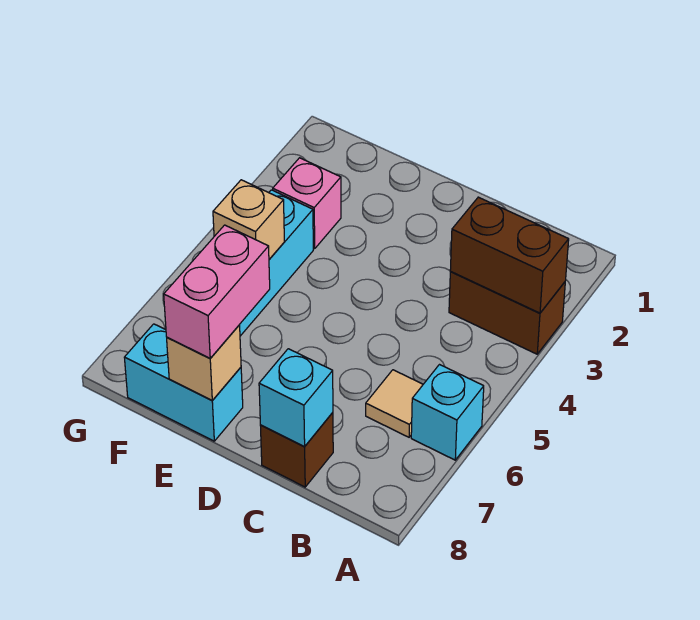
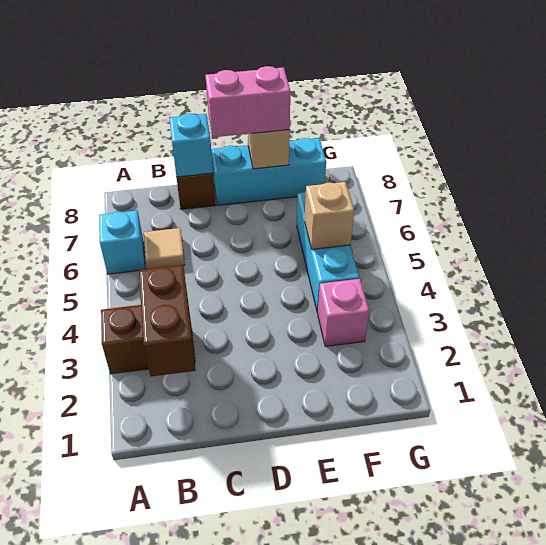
brown brick A3:B3 level 2 -> brown brick B2:B3 level 2
pink brick E7:E8 level 3 -> pink brick D8:E8 level 3
cyan brick E8:F8 level 1 -> cyan brick D8:F8 level 1

